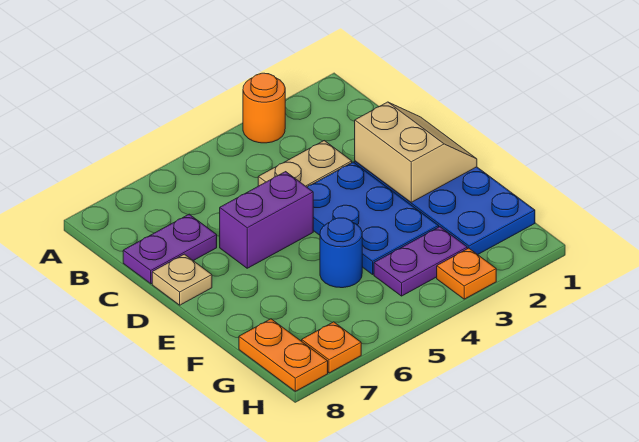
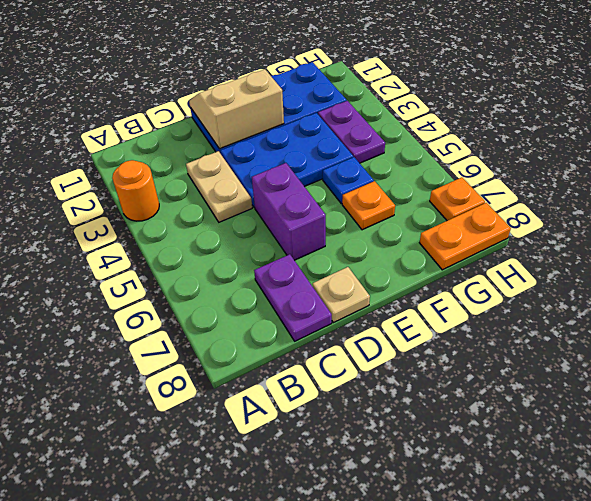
blue round brick F5 level 1 -> blue plate F5 level 1
orange plate H3 level 1 -> orange plate F6 level 1

